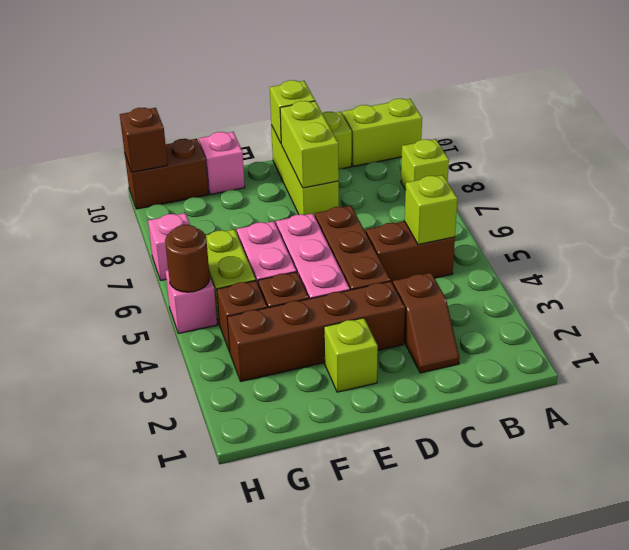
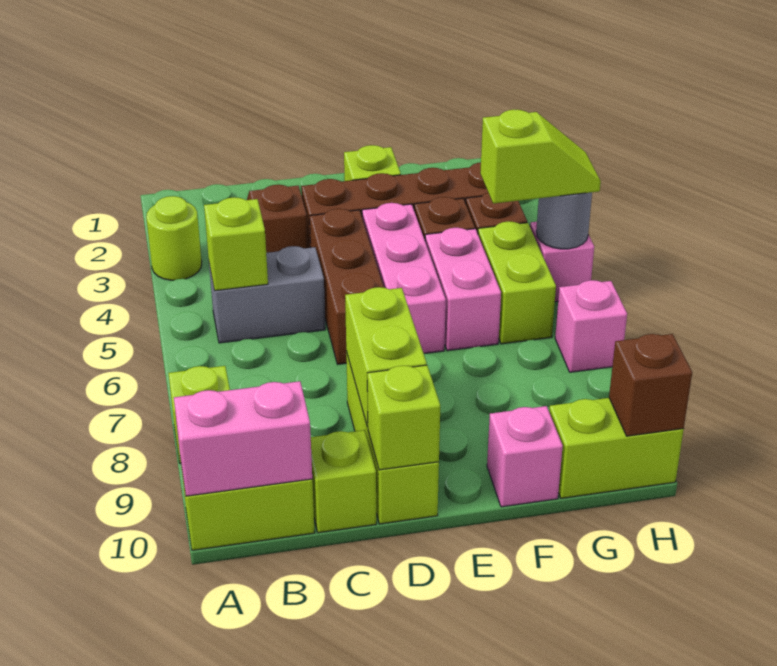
none -> lime round brick A3 level 1
none -> pink brick A10:B10 level 2
brown brick B5:C5 level 1 -> grey brick B5:C5 level 1
none -> lime slope G5:H5 level 3 top G
brown brick G10:H10 level 1 -> lime brick G10:H10 level 1
brown round brick H5 level 2 -> grey round brick H5 level 2

